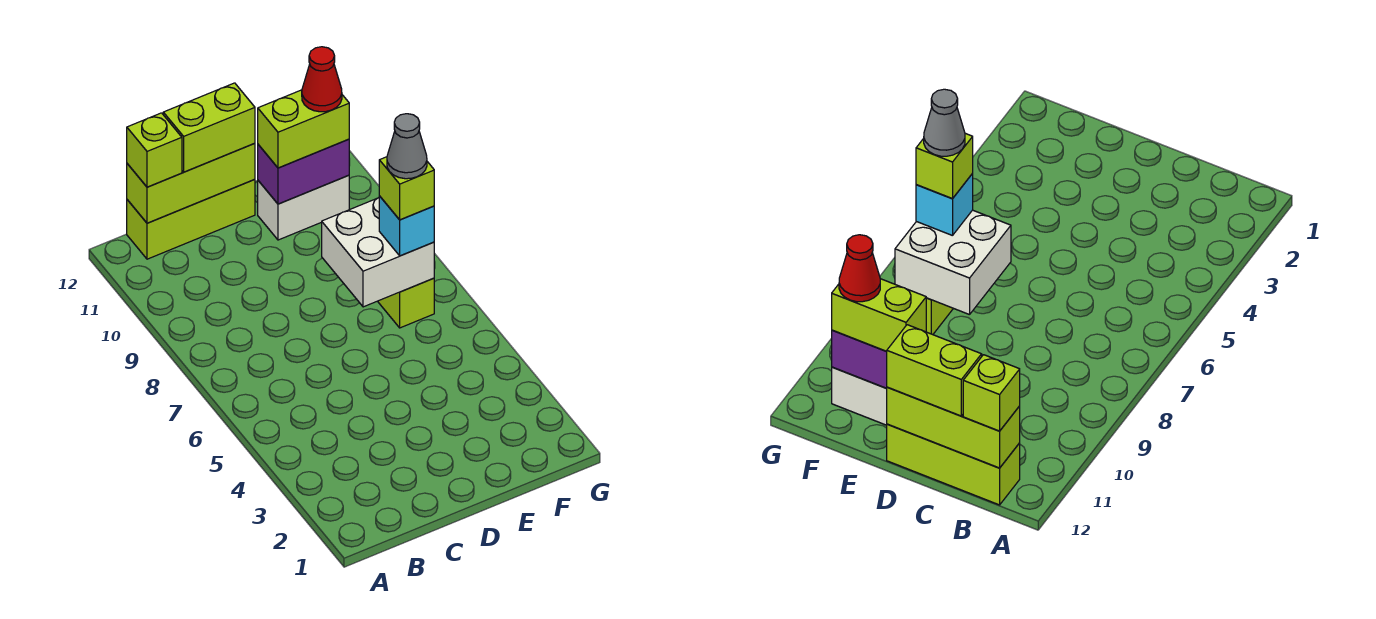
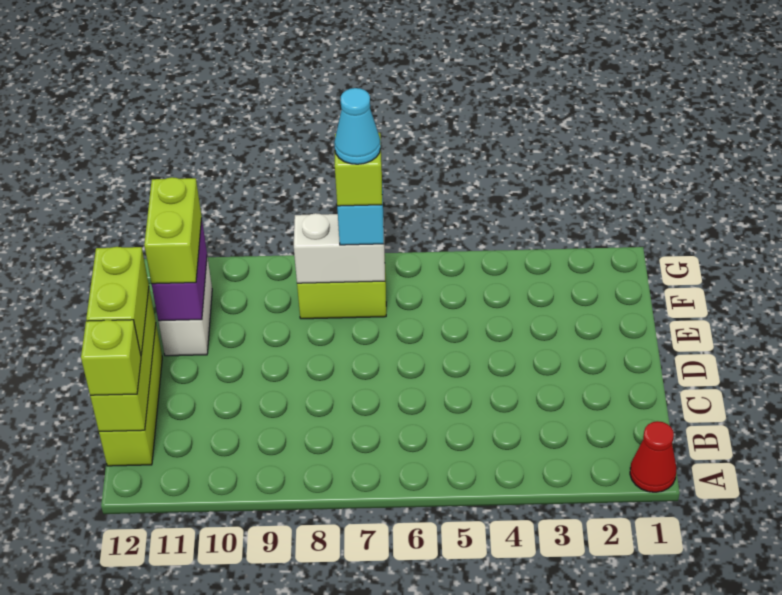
white brick E7:F8 level 2 -> white brick F7:F8 level 2
grey cone F7 level 5 -> cyan cone F7 level 5
red cone F11 level 4 -> red cone A1 level 1

